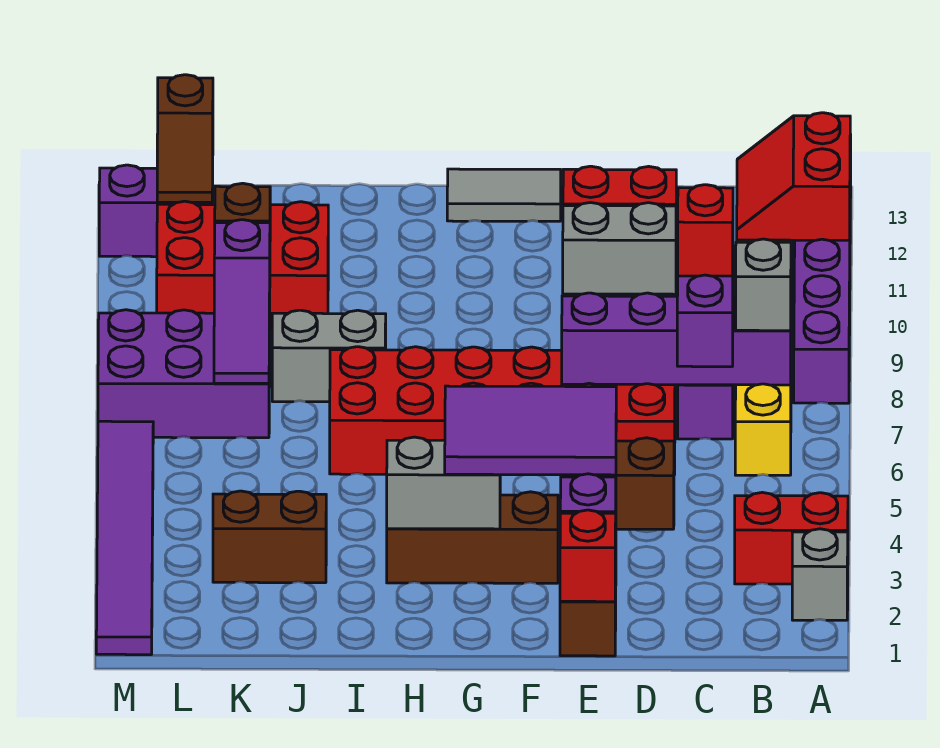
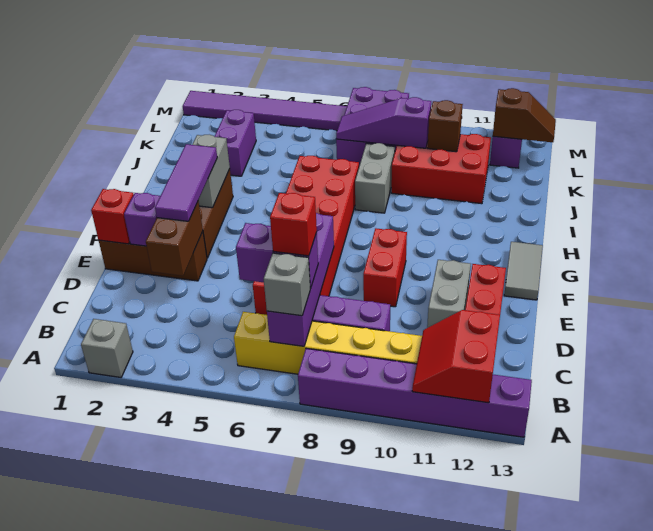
red brick A3:B3 level 1 -> red brick E9:F9 level 1
red slope A11:B12 level 2 top A -> red slope A11:B12 level 2 top 12
purple tile E3:G4 level 3 -> purple tile E3:G3 level 3
brown brick J3:K3 level 1 -> purple brick J3:K3 level 1
red brick J10:L11 level 1 -> red brick J9:K11 level 1
brown slope L12:L13 level 2 top 13 -> brown slope L12:L13 level 2 top 12

